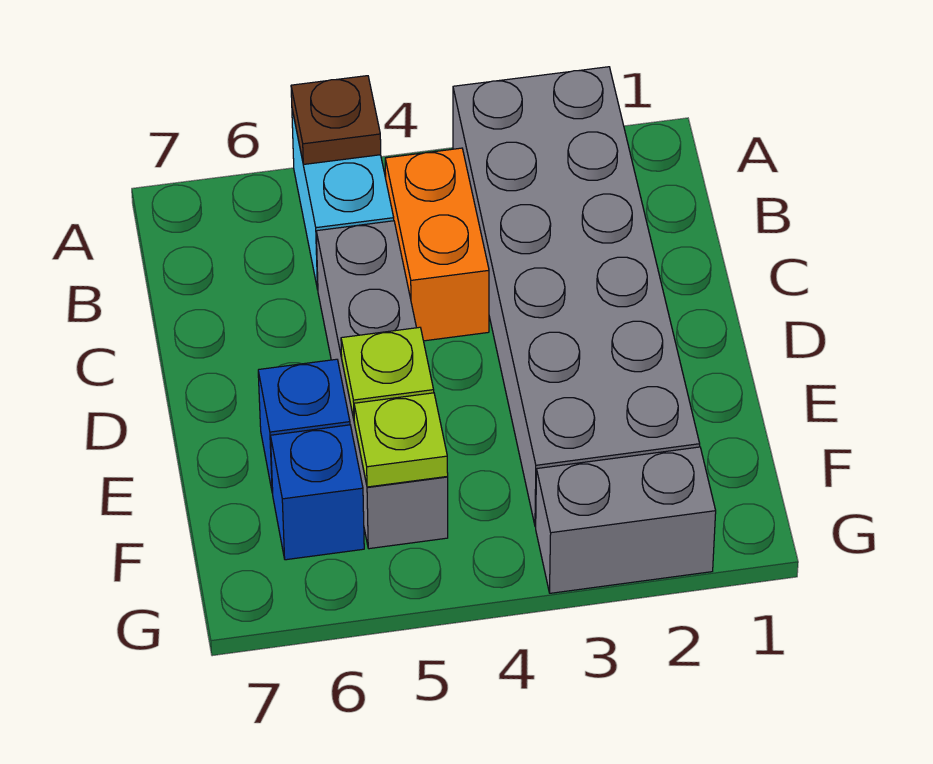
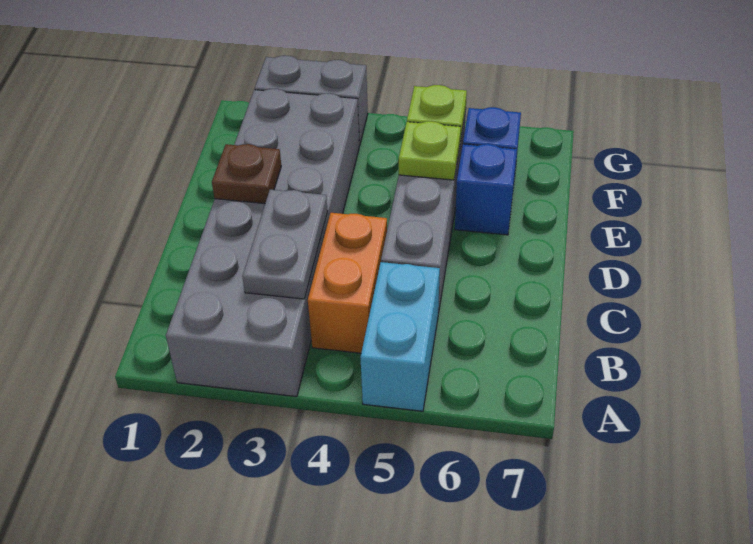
brown plate A5 level 2 -> brown plate D2 level 2
none -> grey plate B3:C3 level 2

